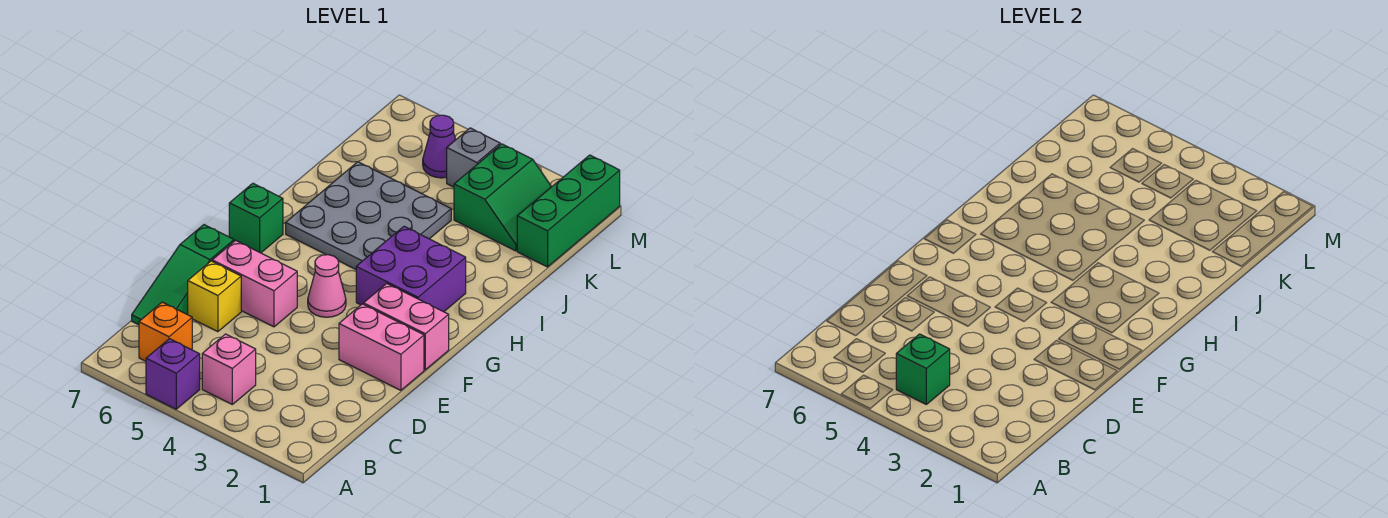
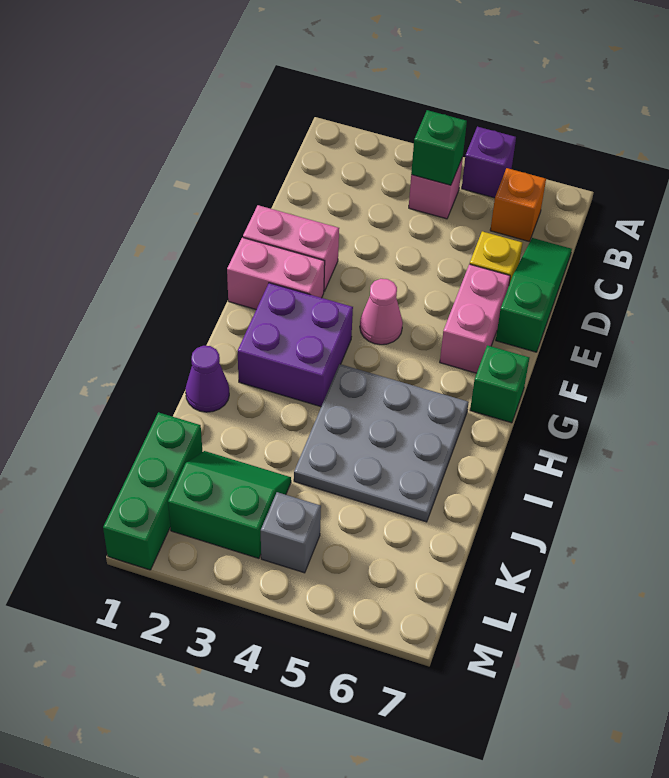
pink brick E5:E6 level 1 -> pink brick E6:F6 level 1
green slope K2:L3 level 1 top 3 -> green slope K2:L3 level 1 top L
purple cone L5 level 1 -> purple cone I1 level 1

